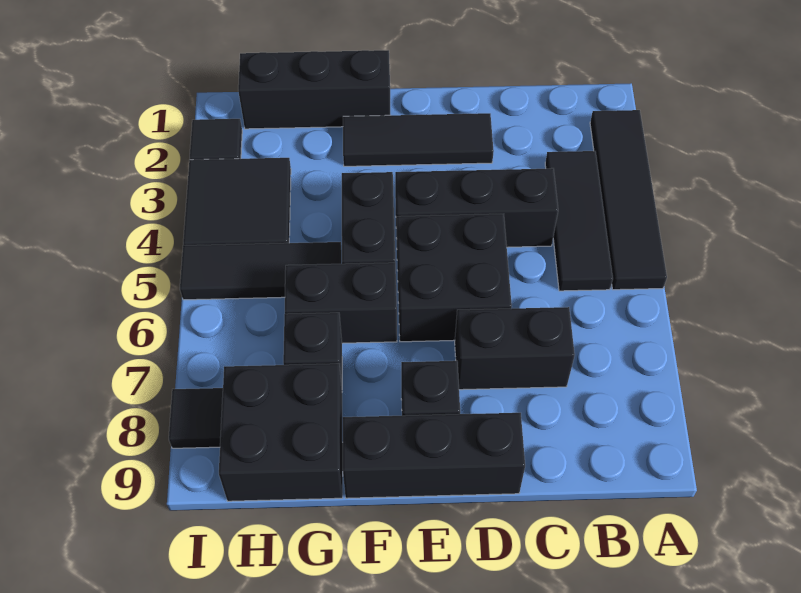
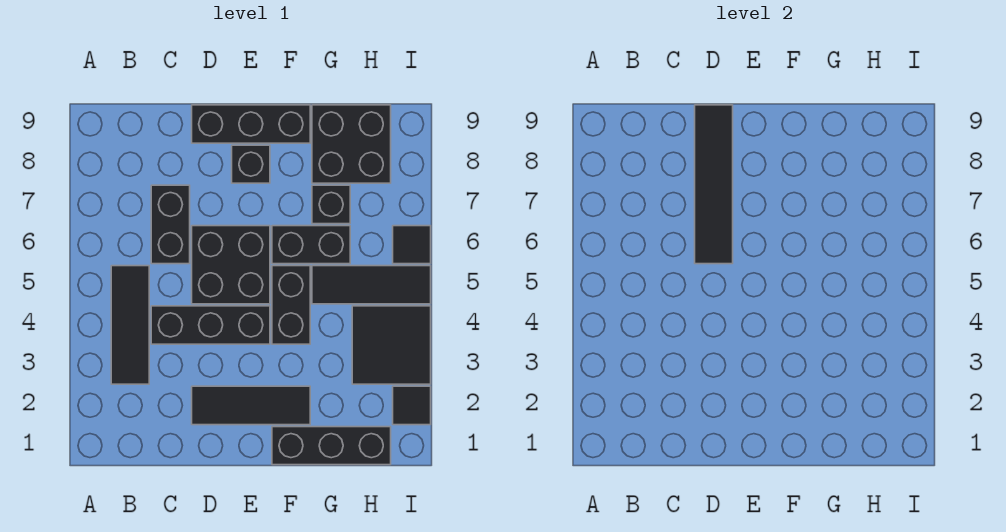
black tile A2:A5 level 1 -> black tile D6:D9 level 2
black brick C7:D7 level 1 -> black brick C6:C7 level 1
black tile I8 level 1 -> black tile I6 level 1

